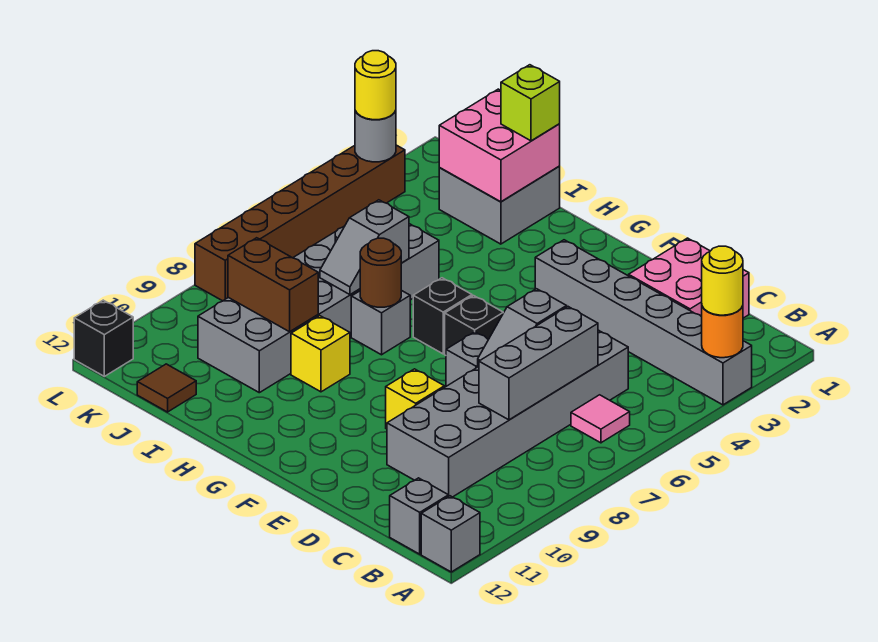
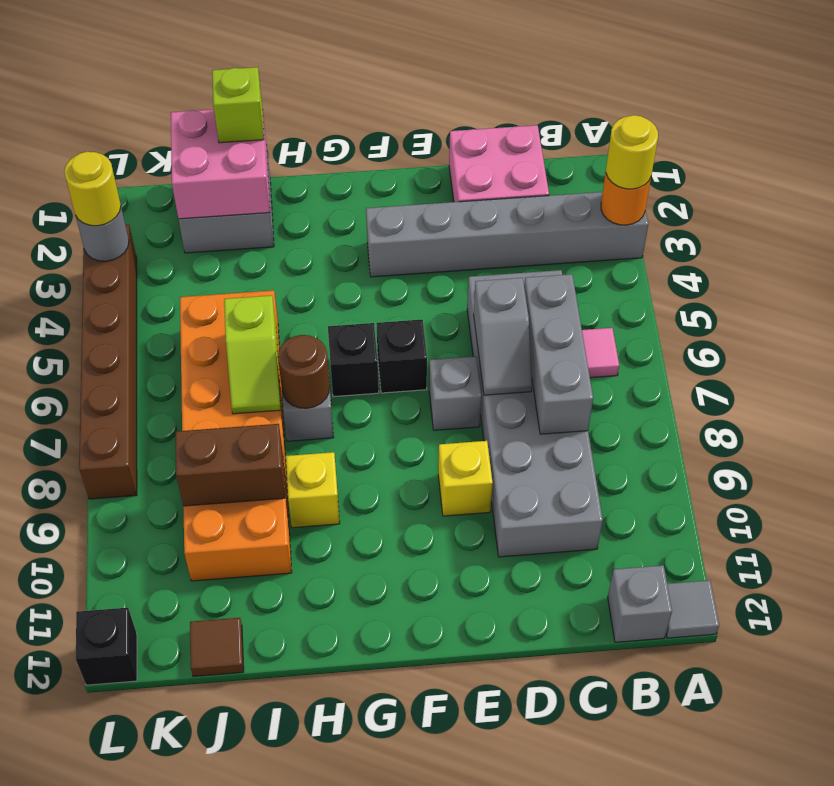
grey brick A12 level 1 -> grey tile A12 level 1
grey brick I5:J10 level 1 -> orange brick I5:J10 level 1
grey slope I6:I7 level 2 top 6 -> lime slope I6:I7 level 2 top 6

